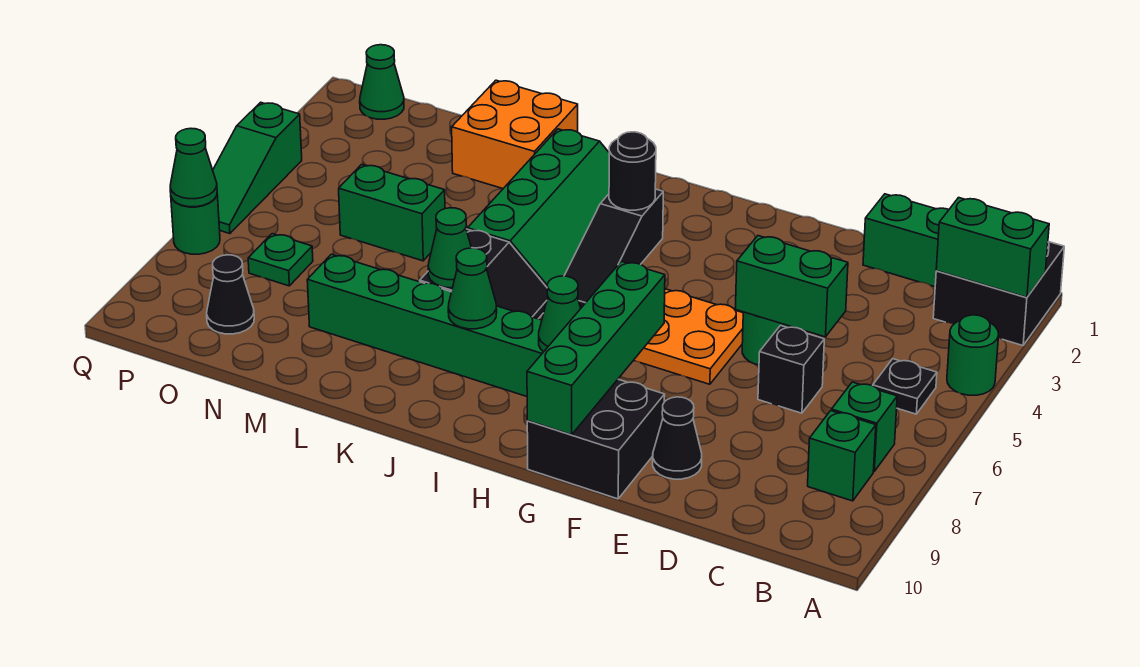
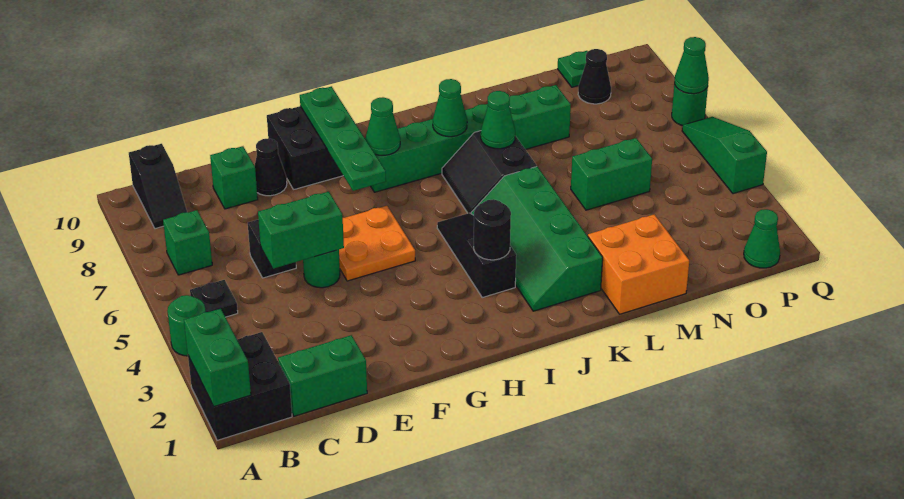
green brick A2:B2 level 2 -> green brick A1:A2 level 2
green brick B8 level 1 -> green brick D9 level 1
none -> black slope B9:B10 level 1 top 10
green brick G7:G10 level 2 -> green plate G7:G10 level 2
green plate O7 level 1 -> green plate O10 level 1

